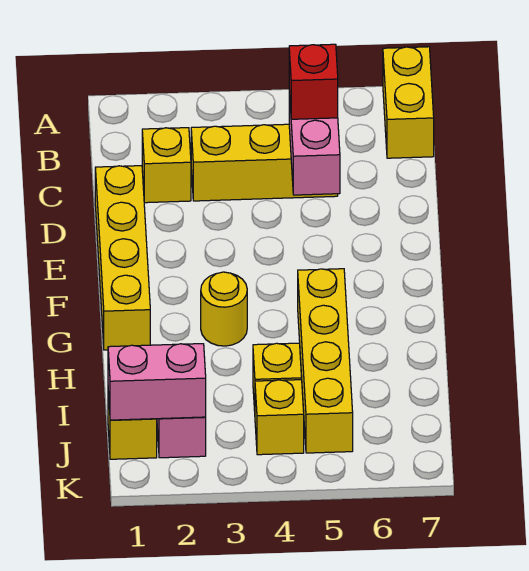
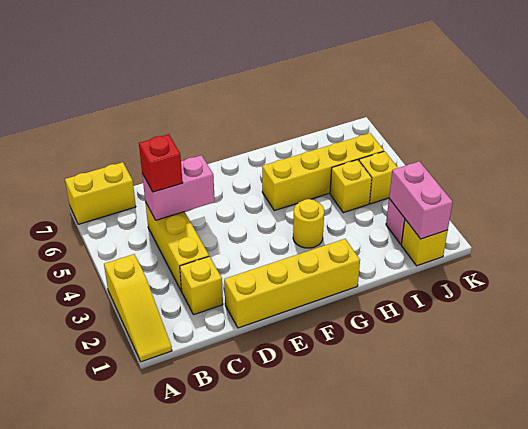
none -> yellow slope A1:A3 level 1 top 3

